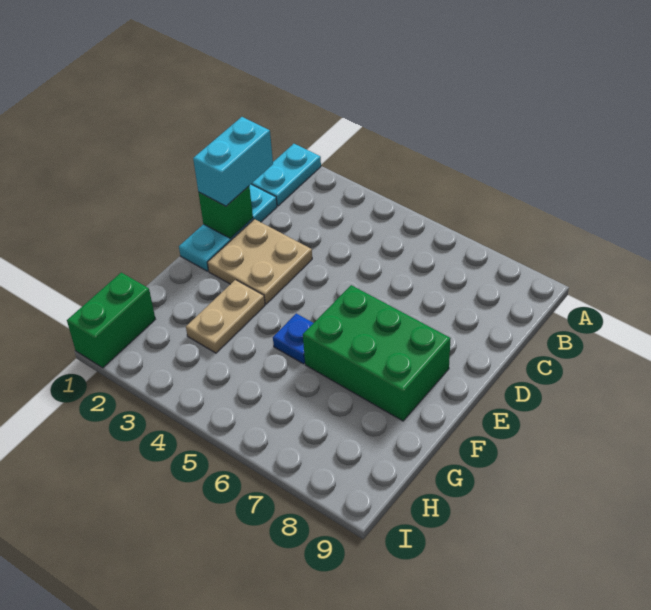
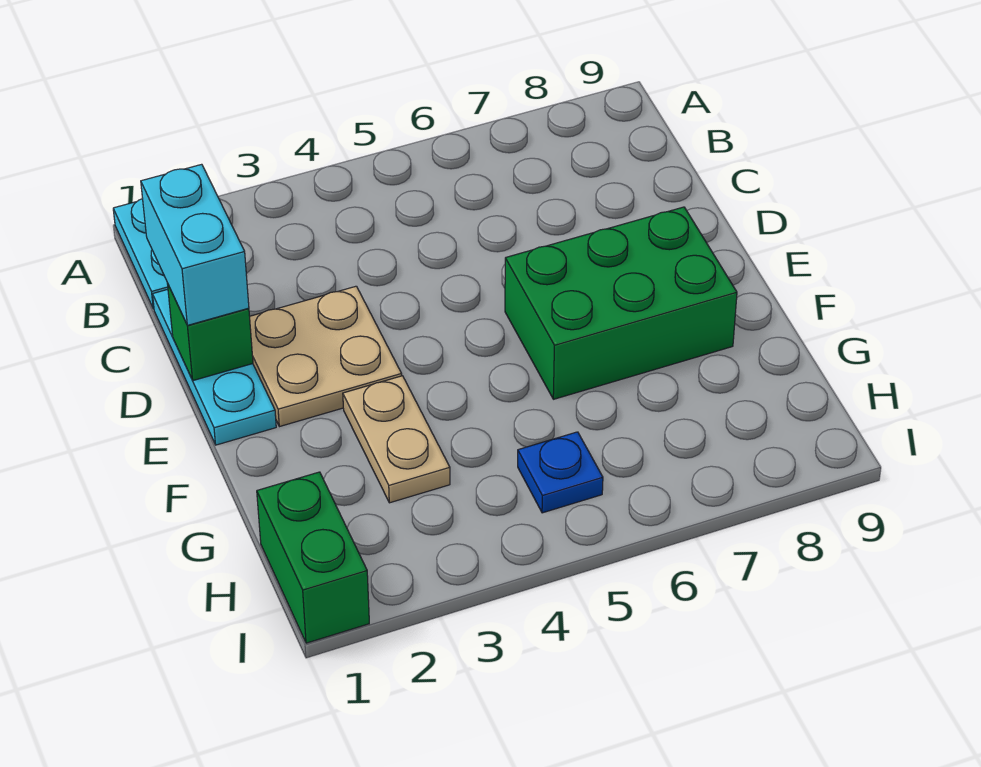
blue plate F5 level 1 -> blue plate H5 level 1

